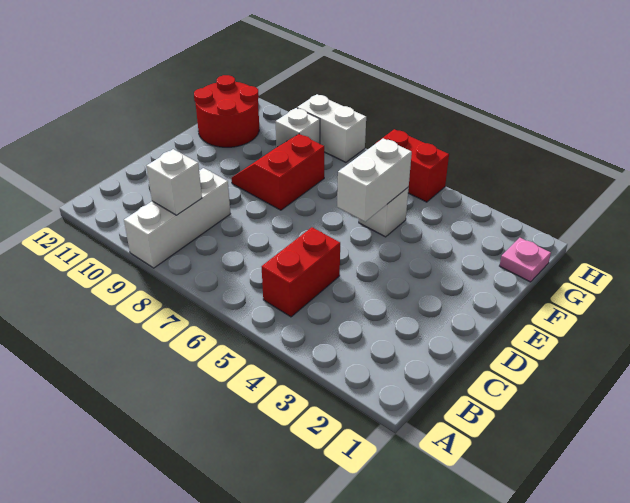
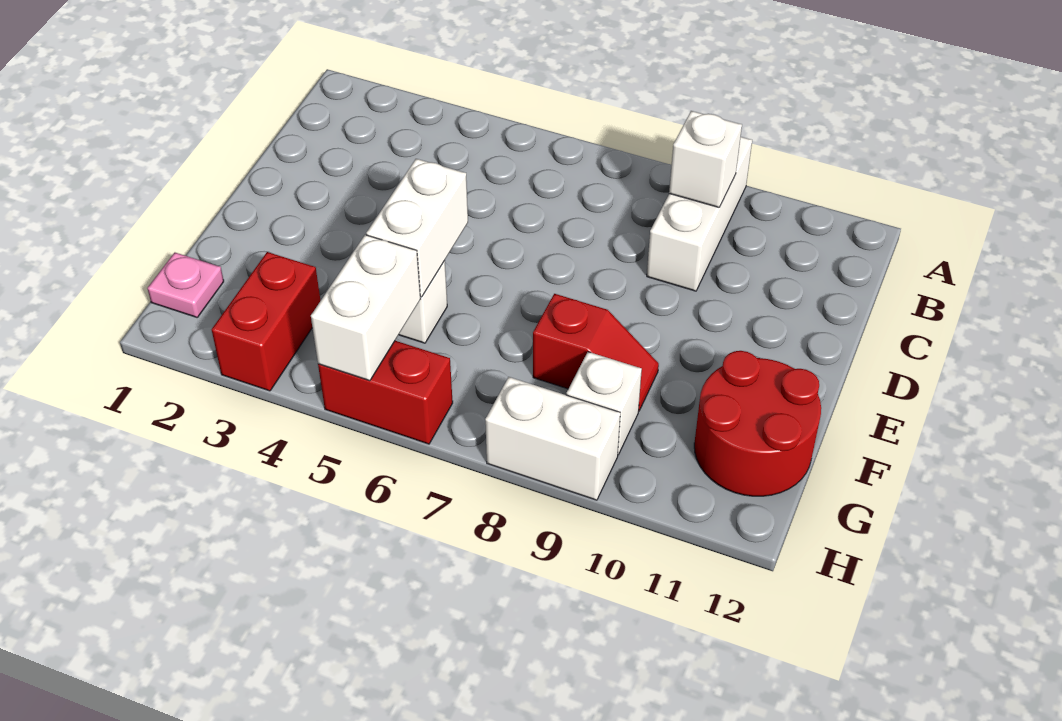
red brick B5:C5 level 1 -> red brick G3:H3 level 1
red slope E8:F9 level 1 top 8 -> red slope F8:F9 level 1 top 8
none -> white brick G5:H5 level 2

